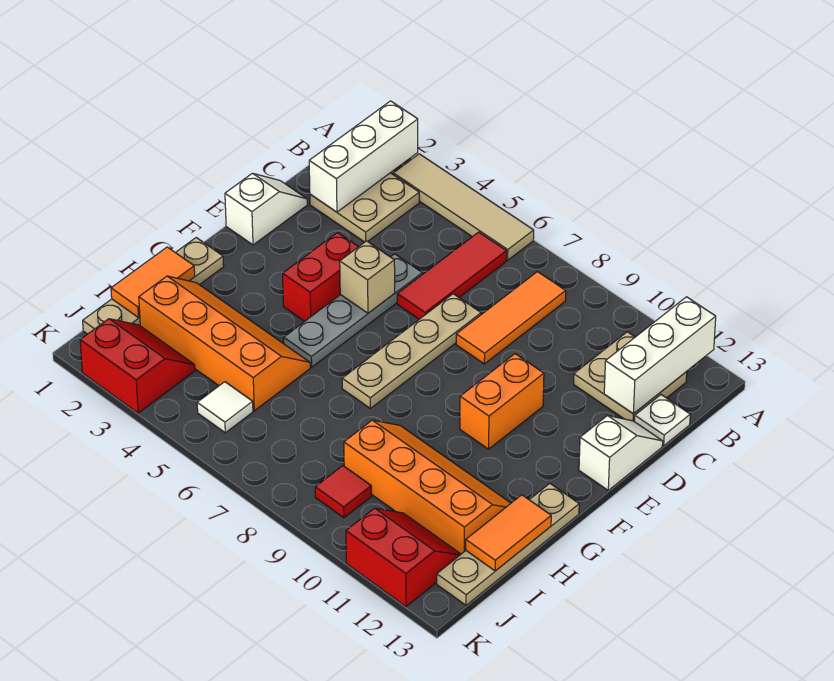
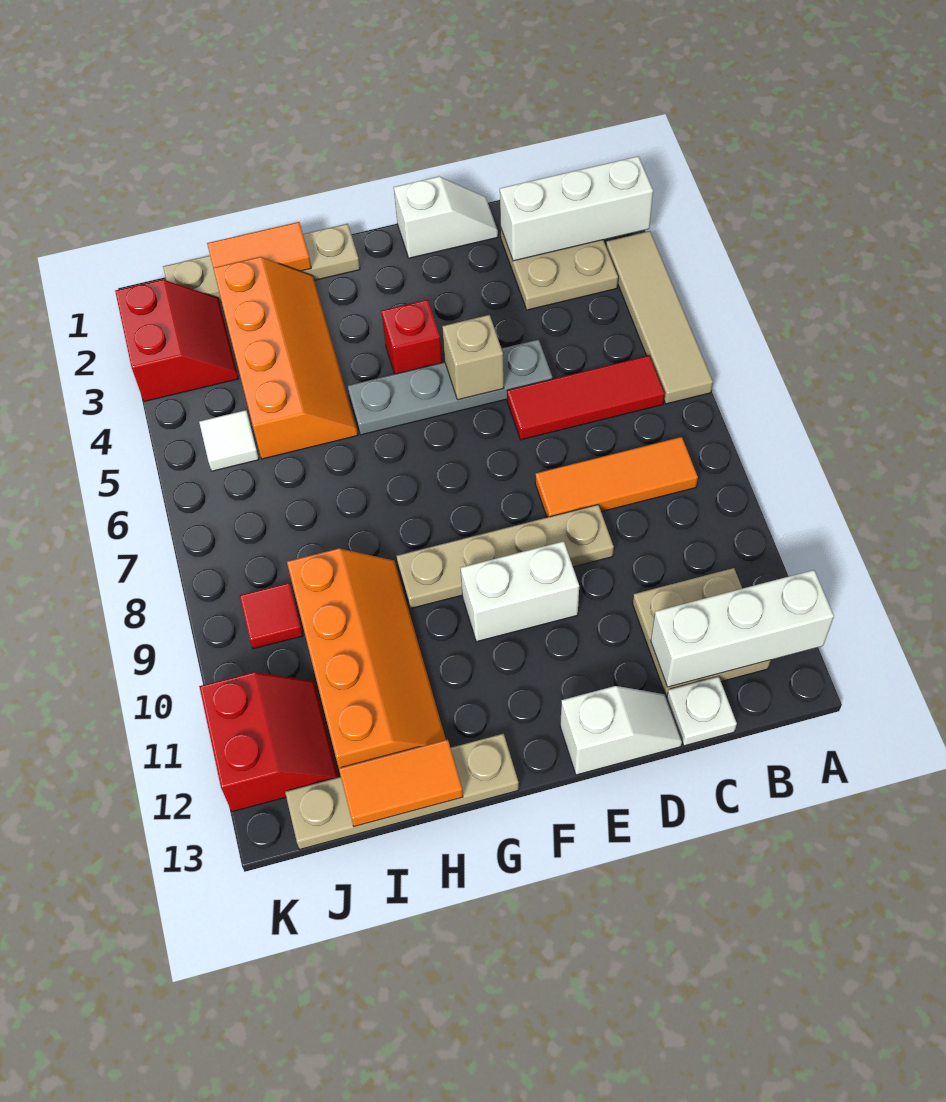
tan plate D7:G7 level 1 -> tan plate D9:G9 level 1
red brick E4:F4 level 1 -> red brick F4 level 1
orange brick E10:F10 level 1 -> white brick E10:F10 level 1

